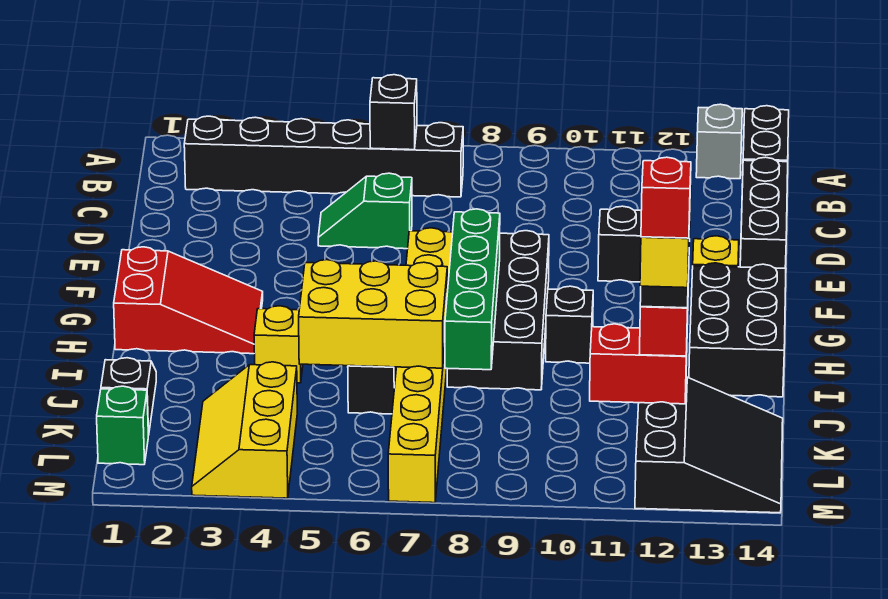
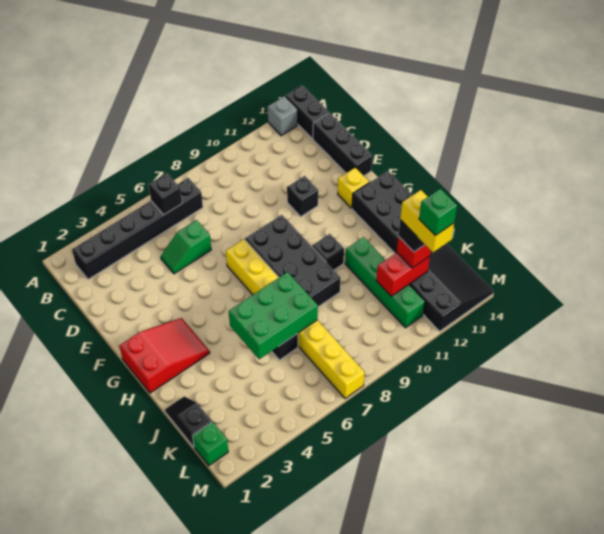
green brick G8:J8 level 2 -> green brick I11:L11 level 1
yellow brick I4 level 1 -> none
yellow brick I5:J7 level 2 -> green brick I5:J7 level 2
yellow slope K3:M4 level 1 top 4 -> none
red brick L12 level 6 -> green brick L12 level 6

